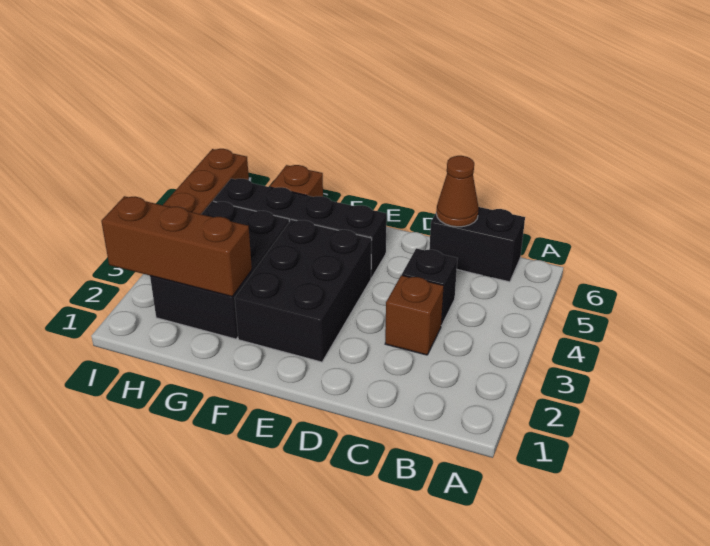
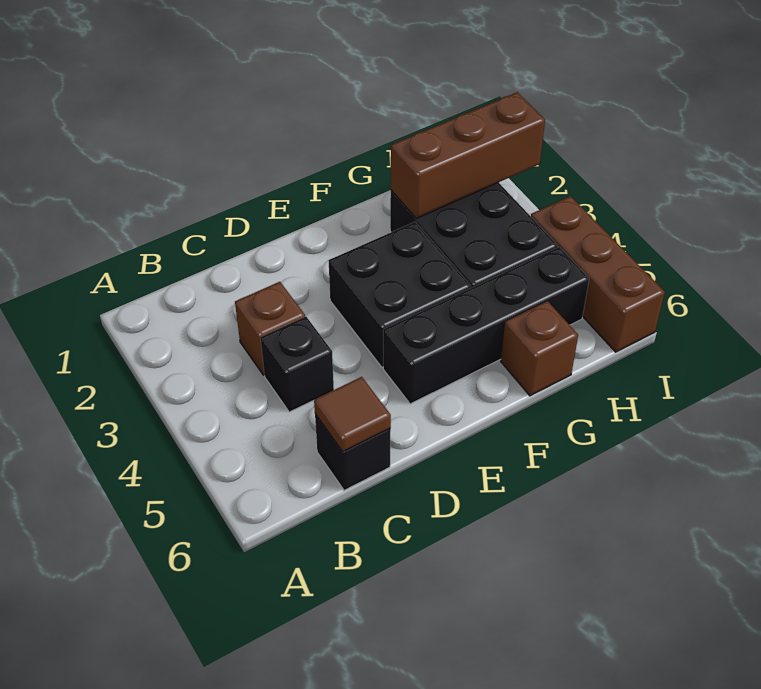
black brick B6:C6 level 1 -> black brick C6 level 1
brown cone C6 level 2 -> brown tile C6 level 2
black brick E2:F4 level 1 -> black brick E3:F4 level 1

